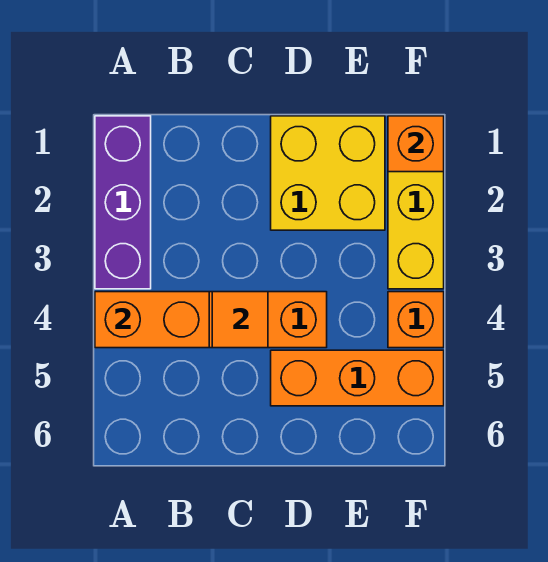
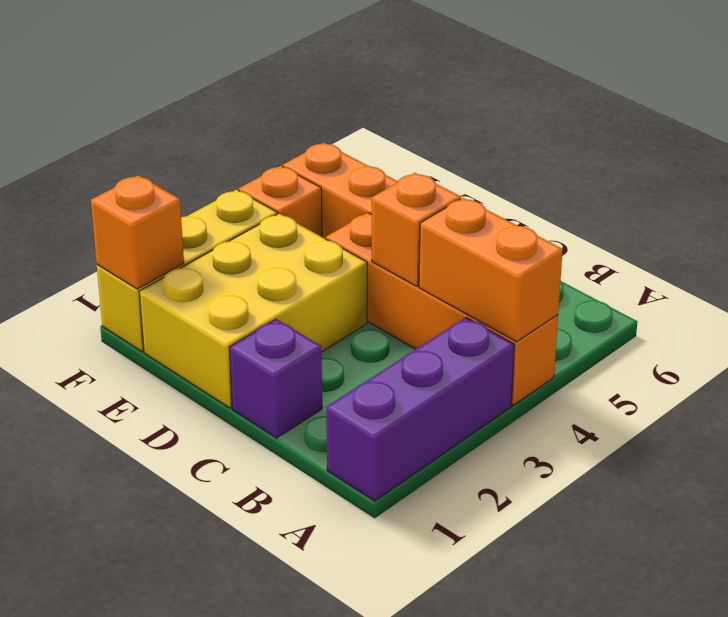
none -> purple brick C1 level 1
orange tile C4 level 2 -> orange brick C4 level 2
yellow brick D1:E2 level 1 -> yellow brick D1:E3 level 1

